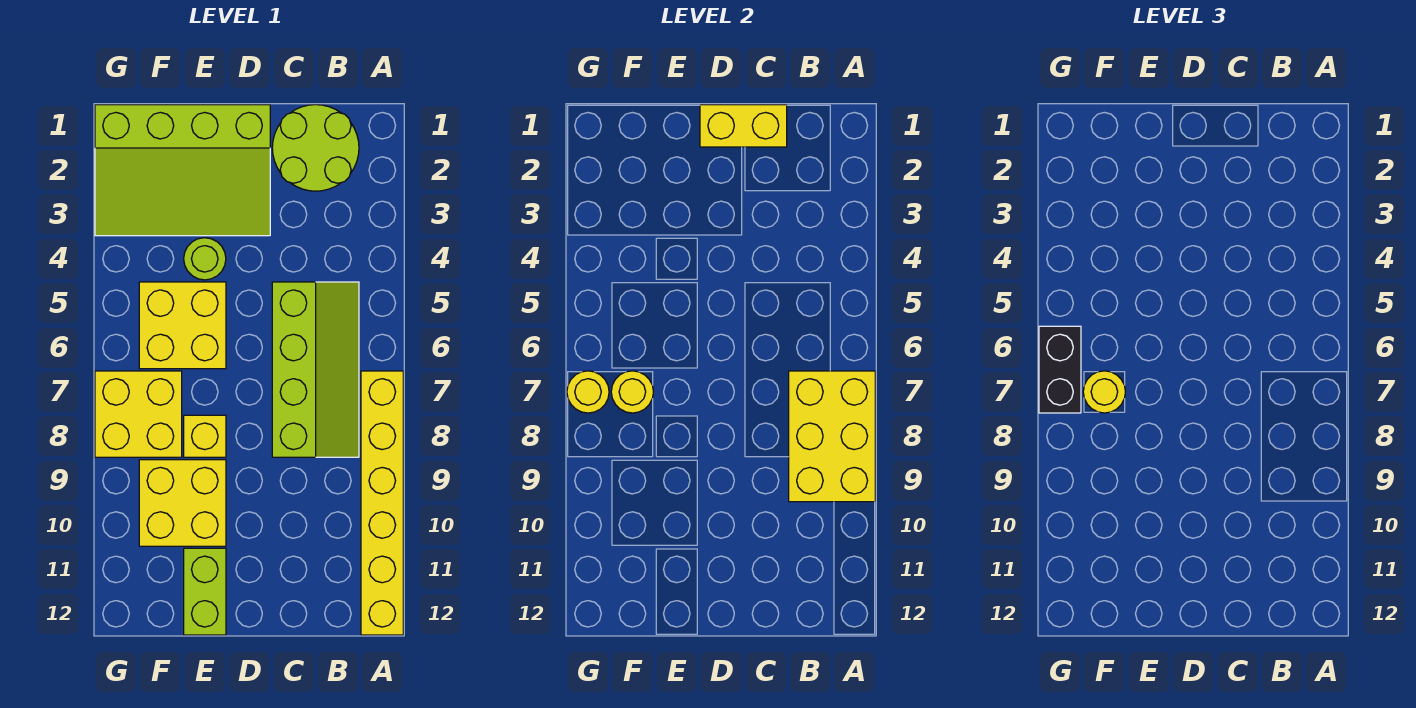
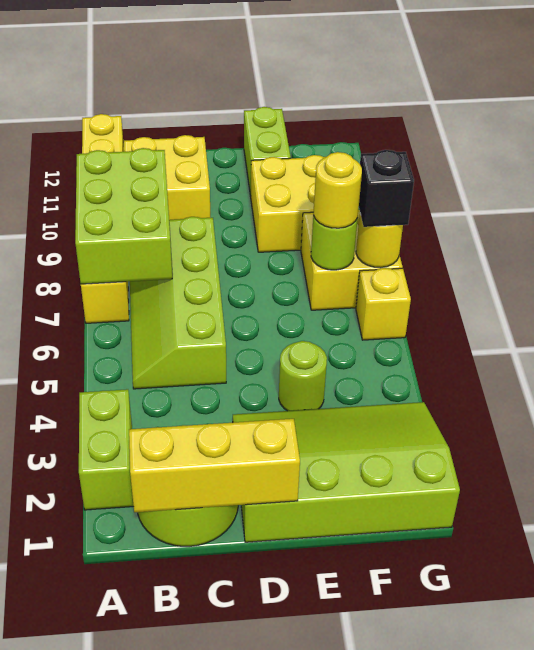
none -> lime brick A2:A3 level 1
yellow brick A7:B9 level 2 -> lime brick A7:B9 level 2
yellow brick C1:D1 level 2 -> yellow brick B1:D1 level 2
yellow brick E5:F6 level 1 -> yellow brick B10:C11 level 1
yellow brick E8 level 1 -> yellow brick G6 level 1
yellow round brick F7 level 2 -> lime round brick F7 level 2
black brick G6:G7 level 3 -> black brick G7 level 3

